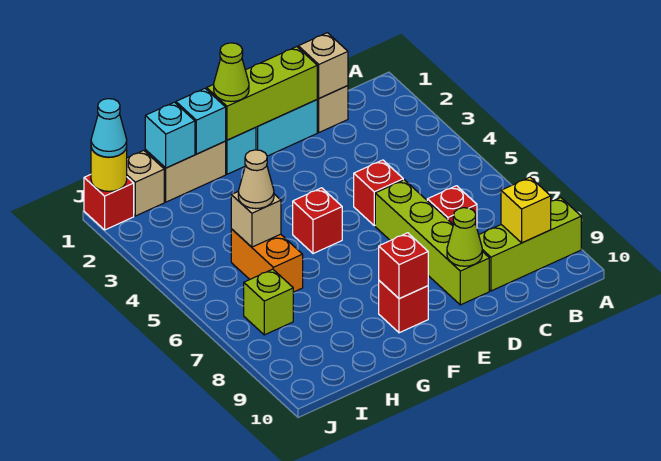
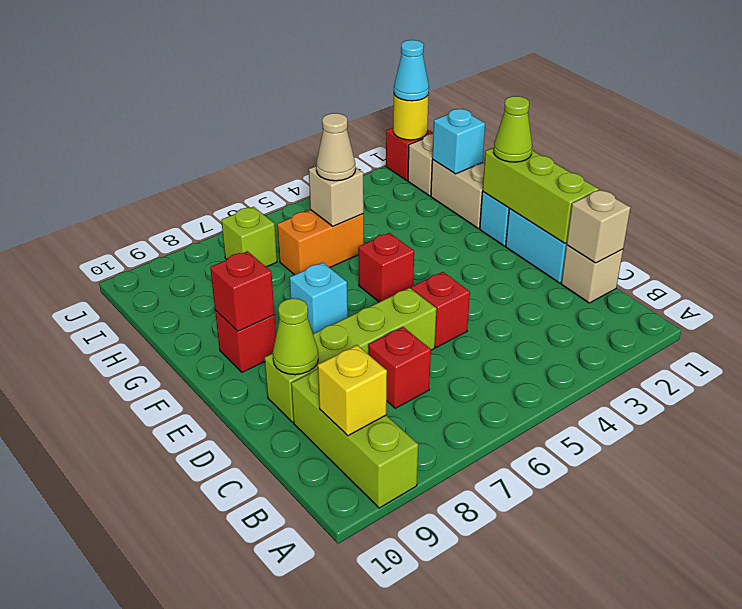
cyan brick G1 level 2 -> cyan brick F7 level 1

